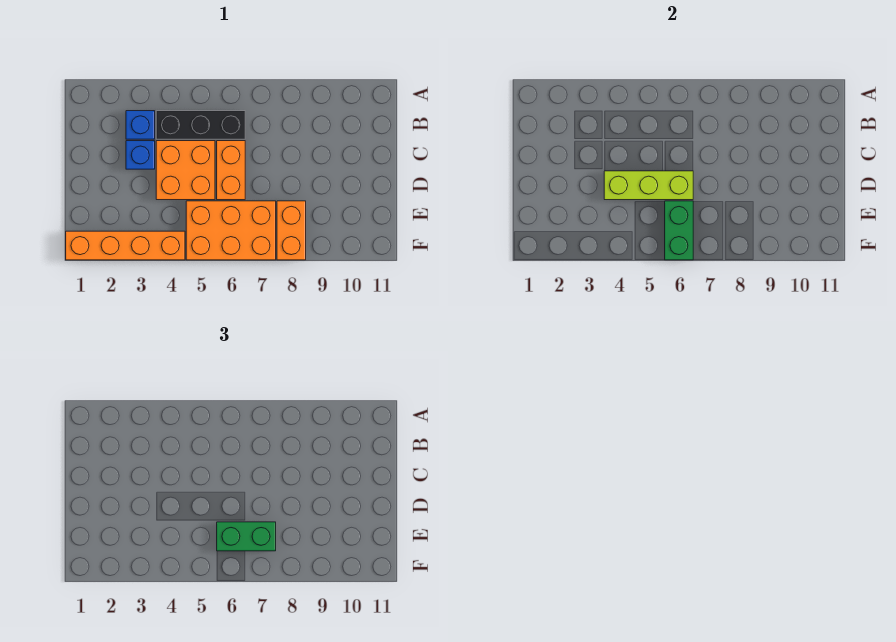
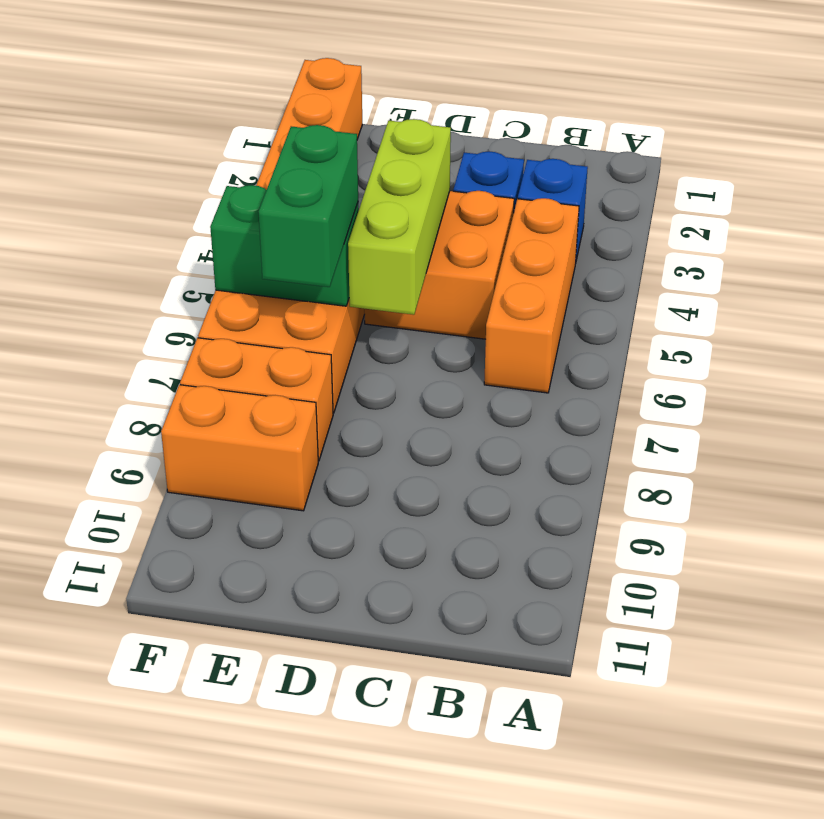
black brick B4:B6 level 1 -> orange brick B4:B6 level 1
orange brick C6:D6 level 1 -> orange brick E9:F9 level 1

